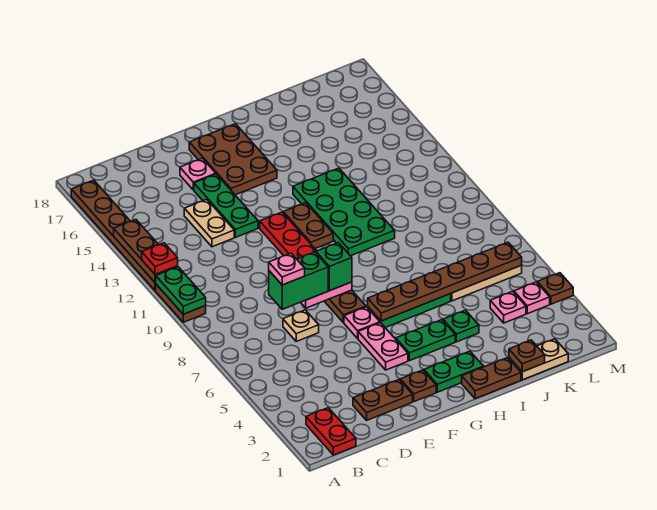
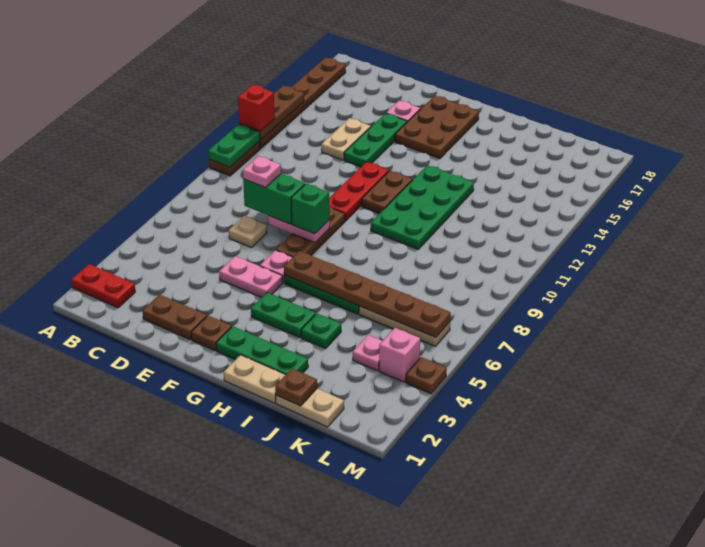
red plate A12 level 3 -> red brick A12 level 3
red plate B1:B2 level 1 -> red plate A2:B2 level 1
pink plate F4:F5 level 1 -> pink plate E5:F5 level 1
green plate G2:H2 level 1 -> green plate G2:I2 level 1
brown plate H1:I1 level 1 -> tan plate H1:I1 level 1
pink plate L4 level 1 -> pink brick L4 level 1

